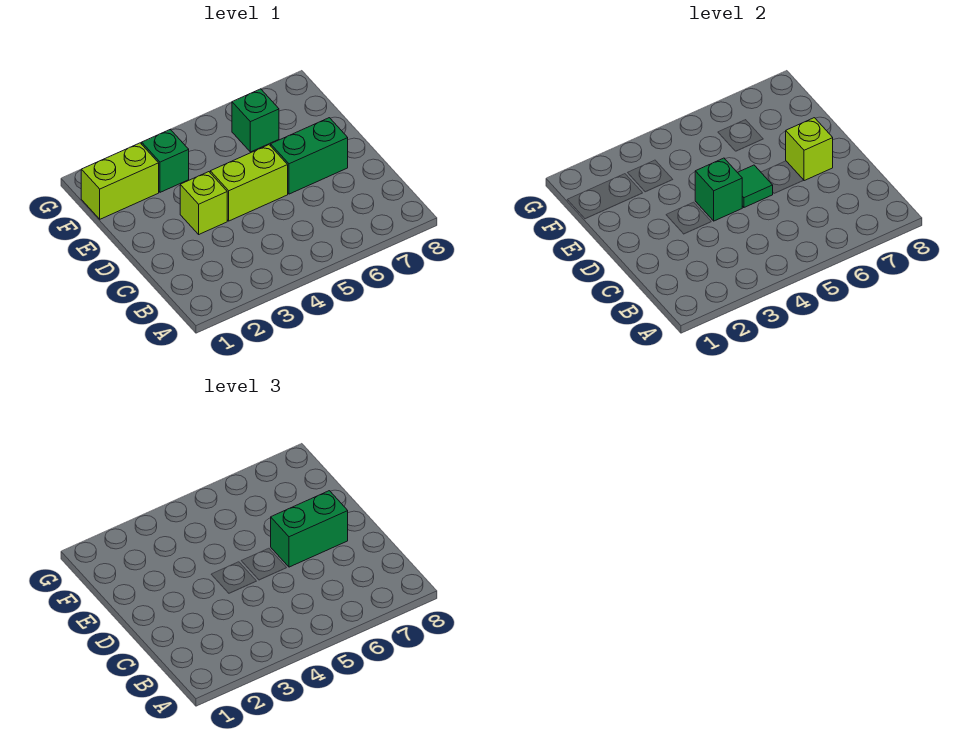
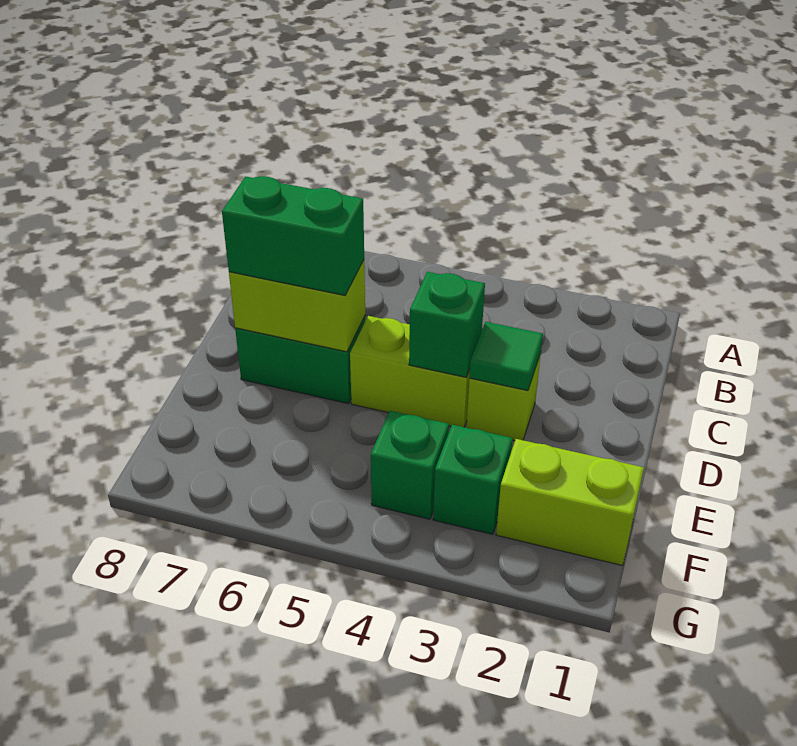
green tile D5 level 2 -> green tile D3 level 2
lime brick D7 level 2 -> lime brick D6:D7 level 2
green brick F6 level 1 -> green brick F4 level 1

